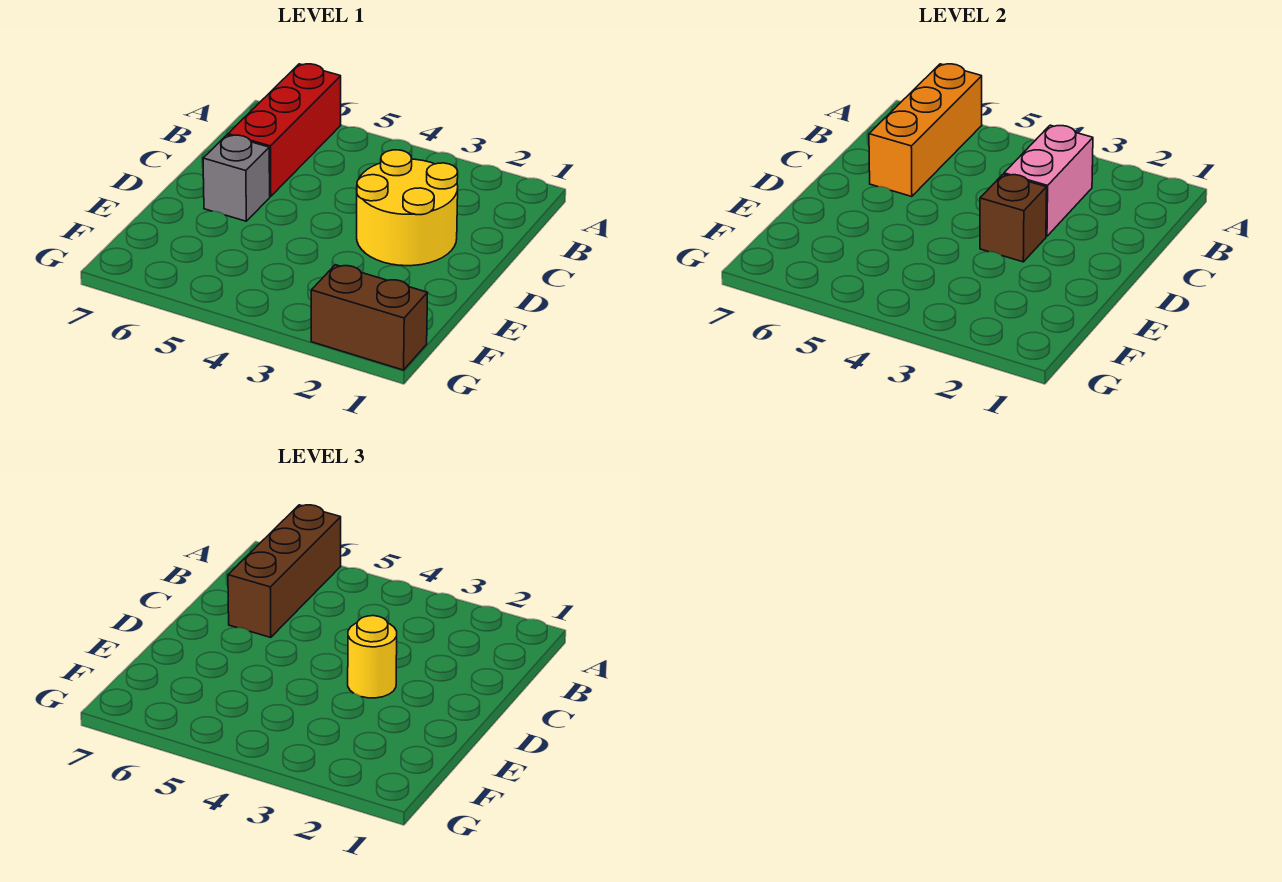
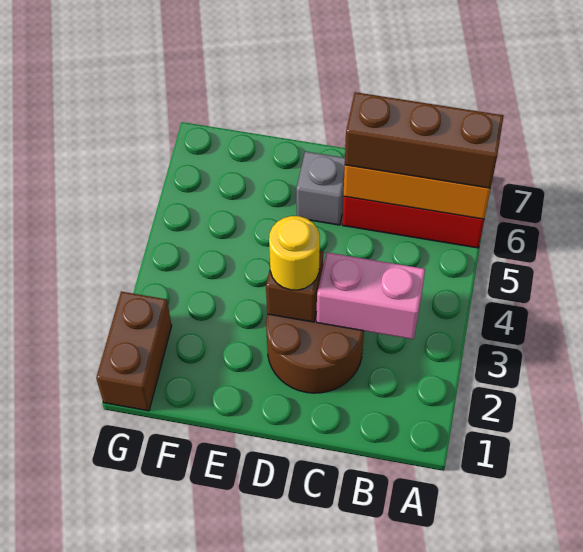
yellow round brick C2:D3 level 1 -> brown round brick C2:D3 level 1

